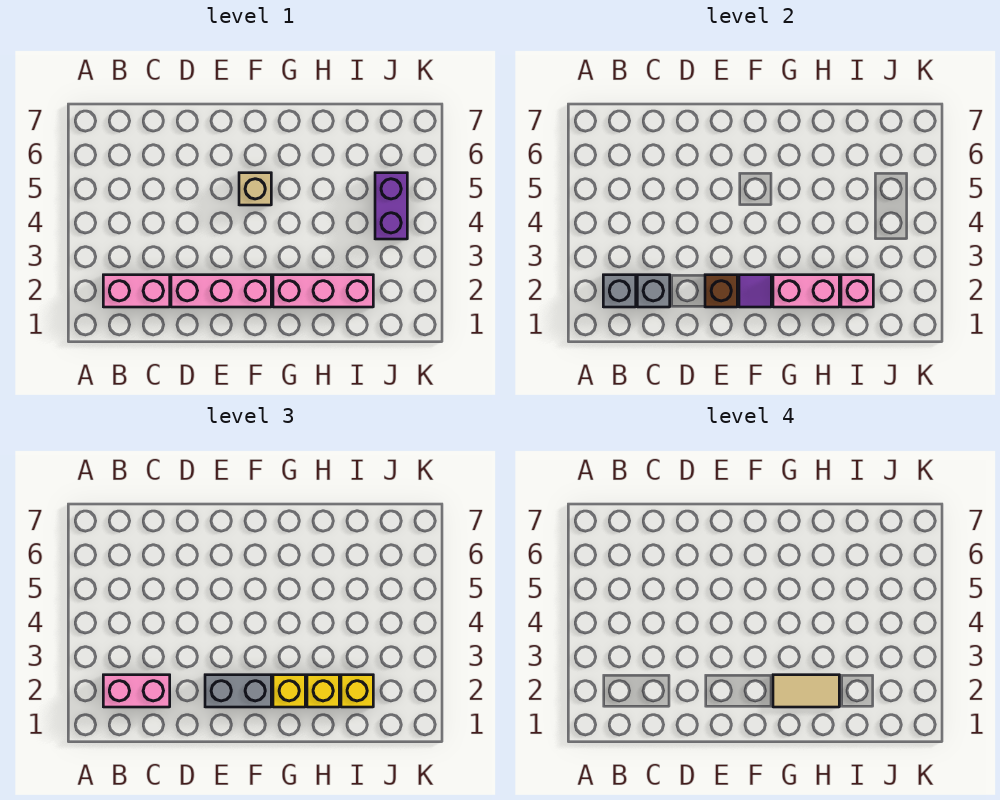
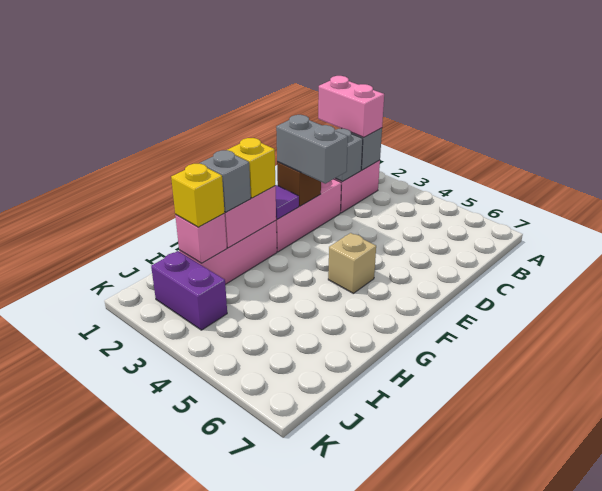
pink brick B2:C2 level 3 -> pink brick B1:B2 level 3
grey brick E2:F2 level 3 -> grey brick E2:E3 level 3
tan tile G2:H2 level 4 -> none
yellow brick H2 level 3 -> grey brick H2 level 3
purple brick J4:J5 level 1 -> purple brick J2:J3 level 1

